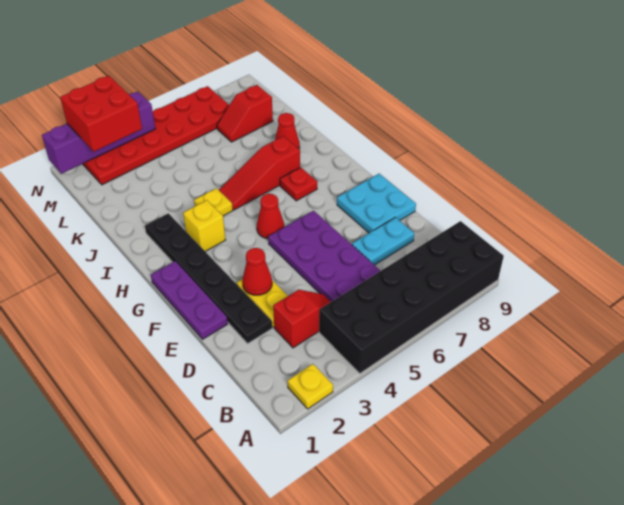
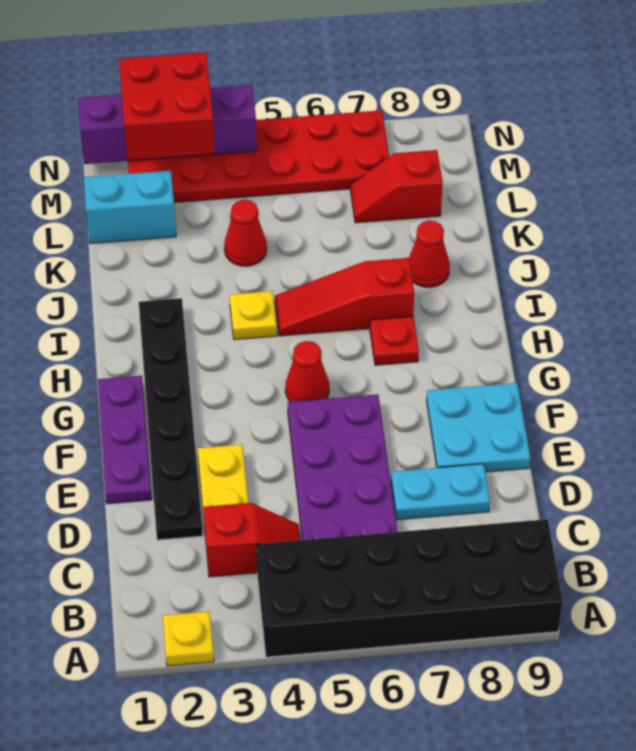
red cone E3 level 2 -> red cone K4 level 1
yellow brick H3 level 1 -> none
none -> cyan brick L1:L2 level 1

